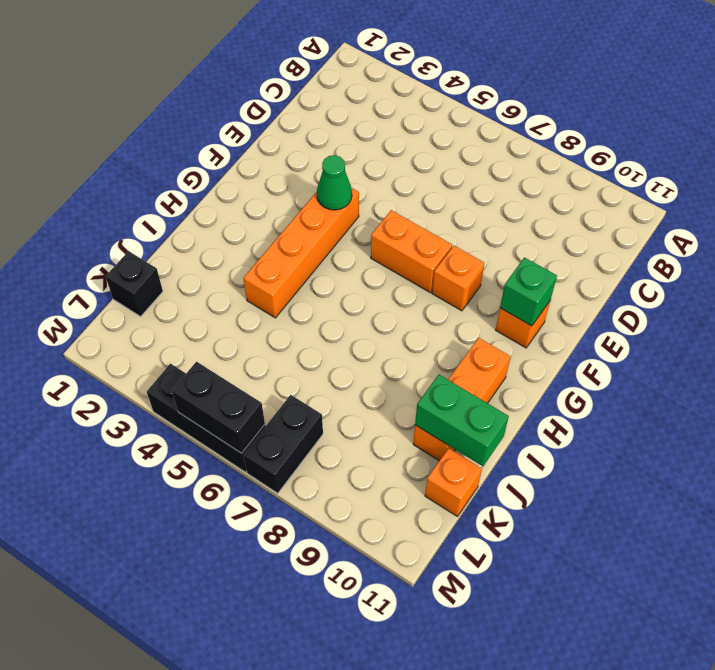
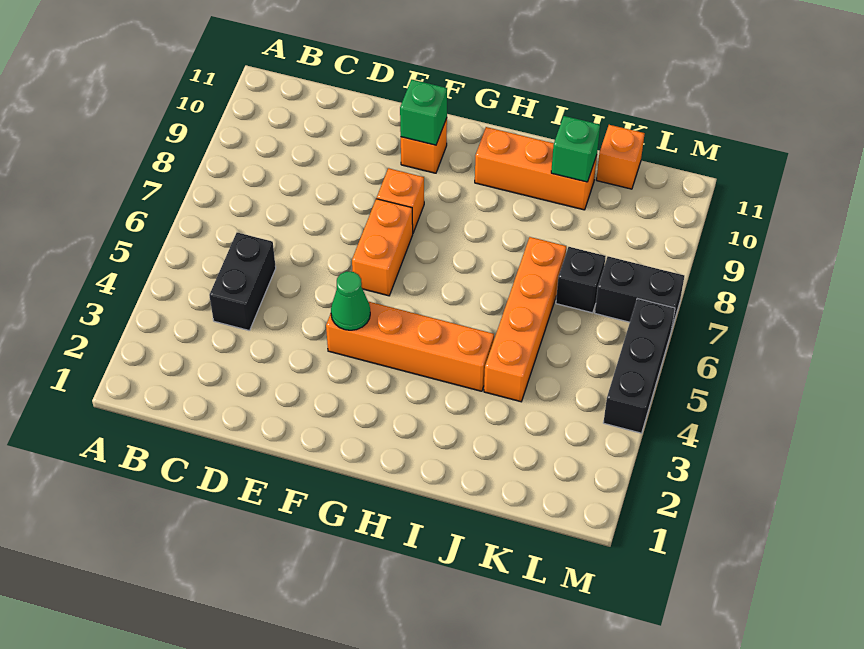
none -> orange brick J4:J7 level 1
green brick J10:J11 level 2 -> green brick J10 level 2
black brick K1 level 1 -> black brick K7 level 1
black brick M5:M6 level 2 -> black brick C4:C5 level 1

